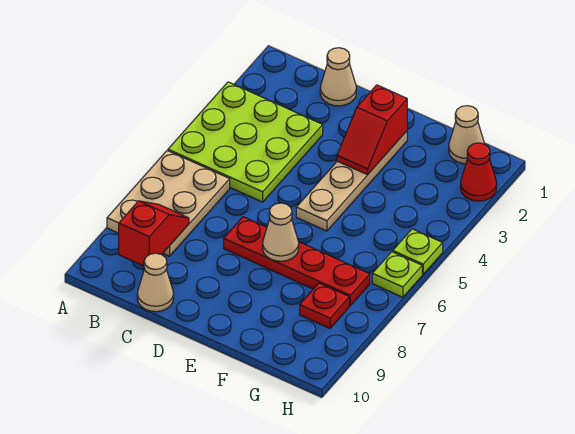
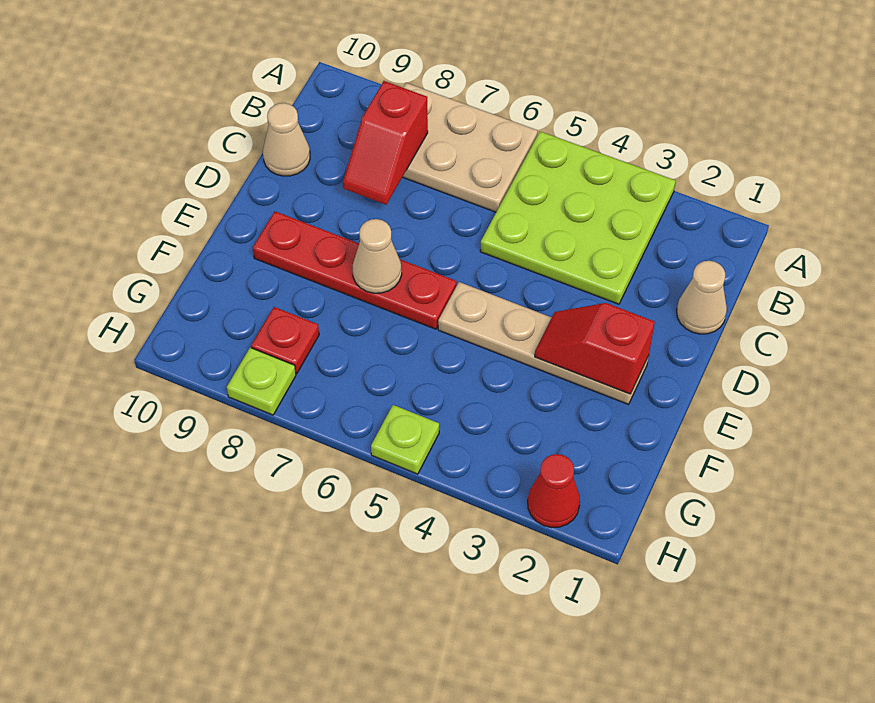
red slope B8:B9 level 2 top 9 -> red slope B8:C8 level 2 top B
red plate D7:G7 level 1 -> red plate E6:E9 level 1
tan cone G1 level 1 -> none
lime plate H6 level 1 -> lime plate H8 level 1

